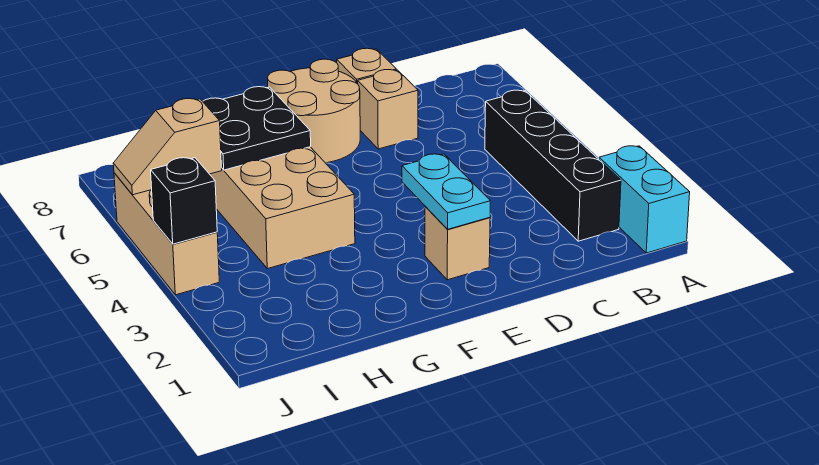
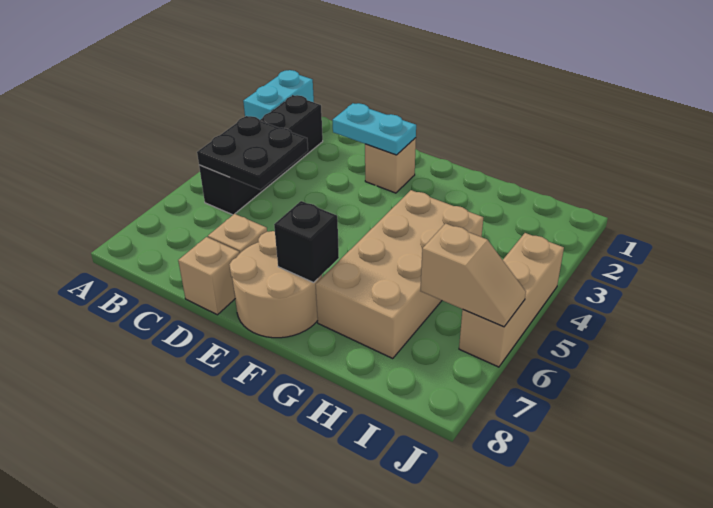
cyan plate E2:E3 level 2 -> cyan plate D2:E2 level 2
black plate G6:H7 level 2 -> black plate B4:C5 level 2
black brick J4 level 2 -> black brick F7 level 2

